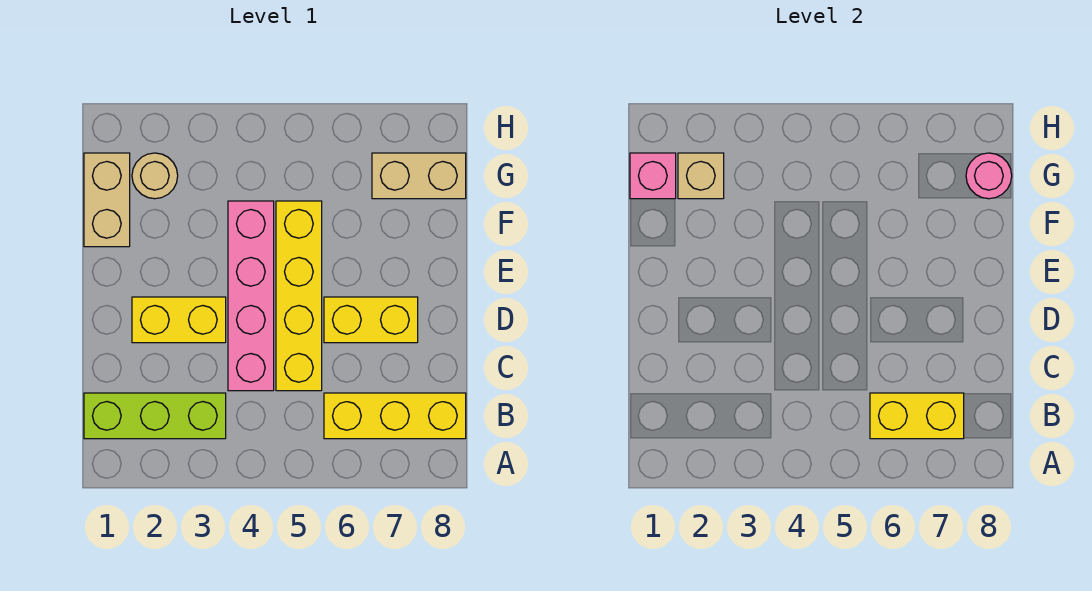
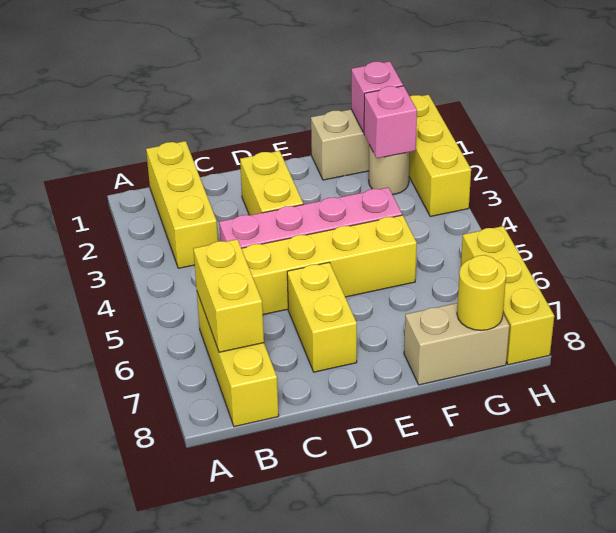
lime brick B1:B3 level 1 -> yellow brick B1:B3 level 1
tan brick G2 level 2 -> pink brick G2 level 2
tan brick G7:G8 level 1 -> tan brick F8:G8 level 1
pink round brick G8 level 2 -> yellow round brick G8 level 2
none -> yellow brick H1:H3 level 1
none -> yellow brick H6:H8 level 1

